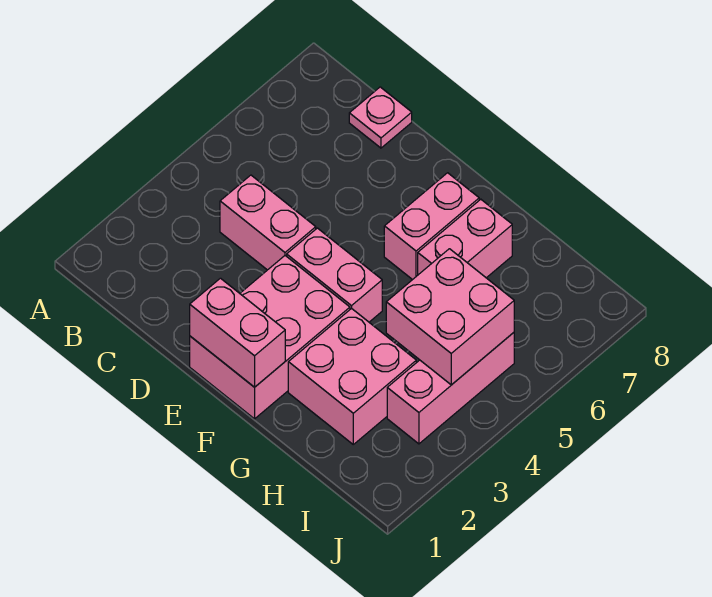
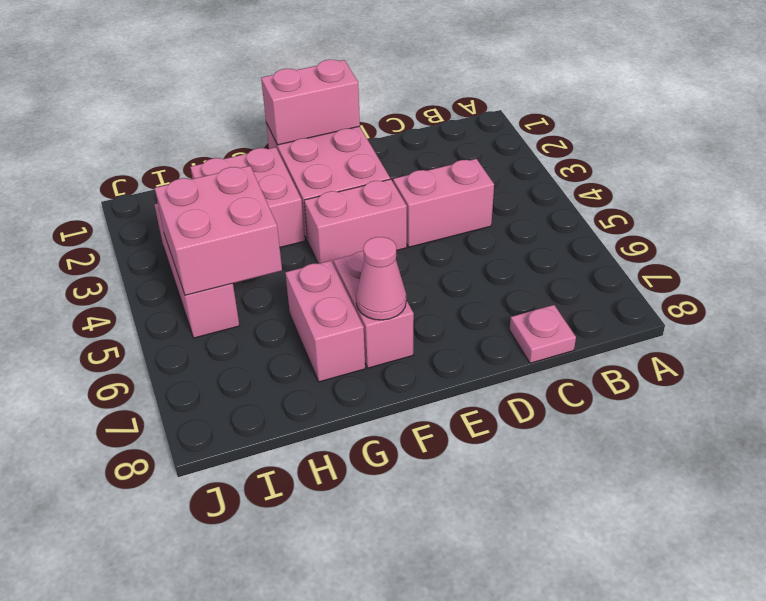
none -> pink cone F7 level 2

